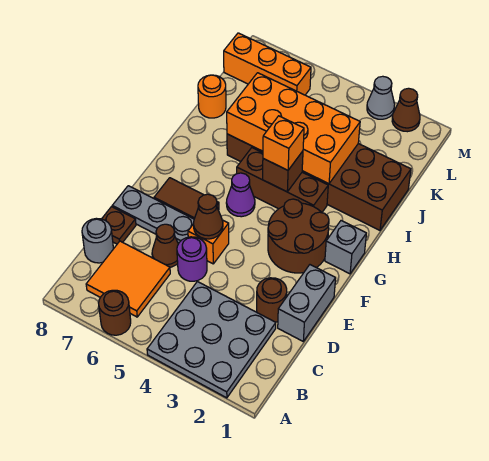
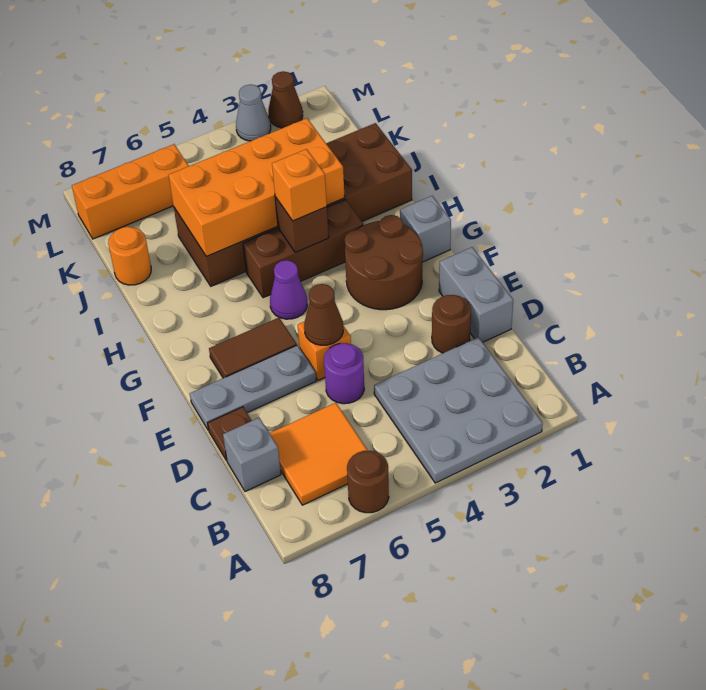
grey round brick C8 level 1 -> grey brick C8 level 1
brown cone D6 level 1 -> none

